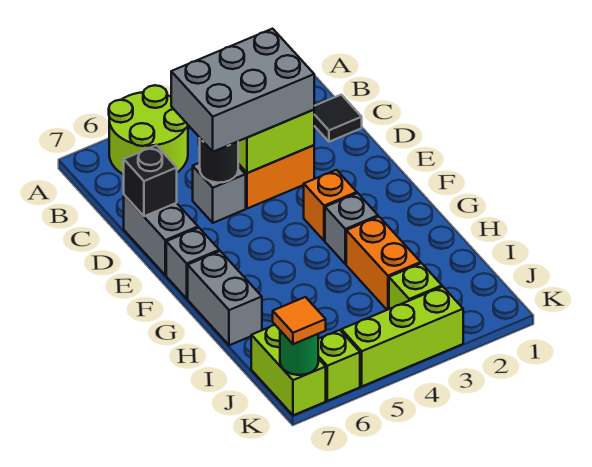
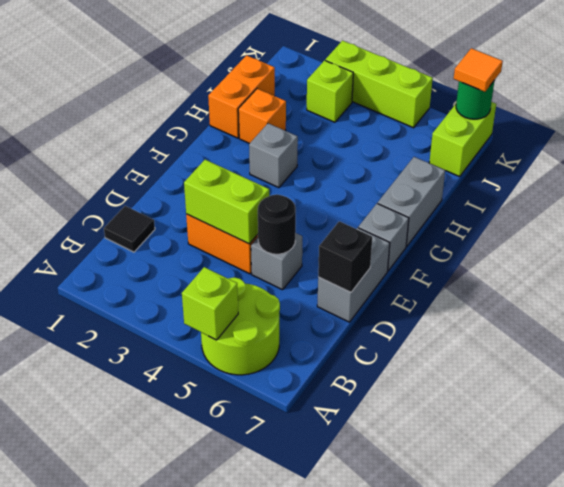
grey brick C3:D5 level 3 -> none
orange brick F3 level 1 -> orange brick H2 level 1
orange brick H3:I3 level 1 -> orange brick H1:I1 level 1
lime brick K6 level 1 -> lime brick A5 level 2

